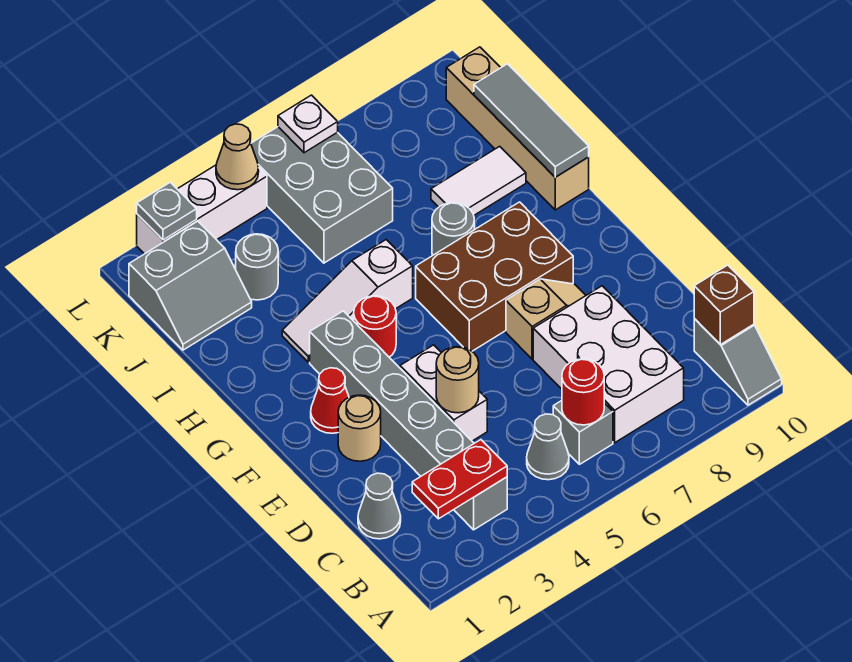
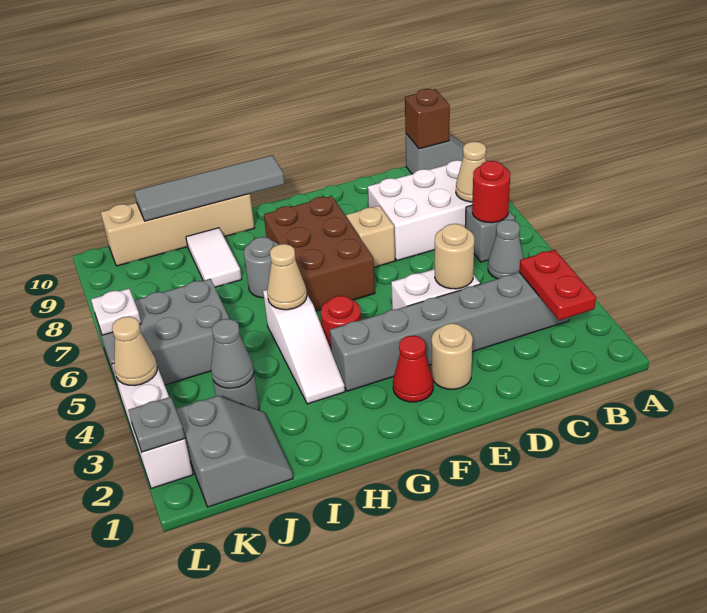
none -> tan cone B7 level 2
grey cone C1 level 1 -> grey cone J3 level 2
none -> tan cone H5 level 2
grey tile H10:J10 level 2 -> grey tile G10:J10 level 2

